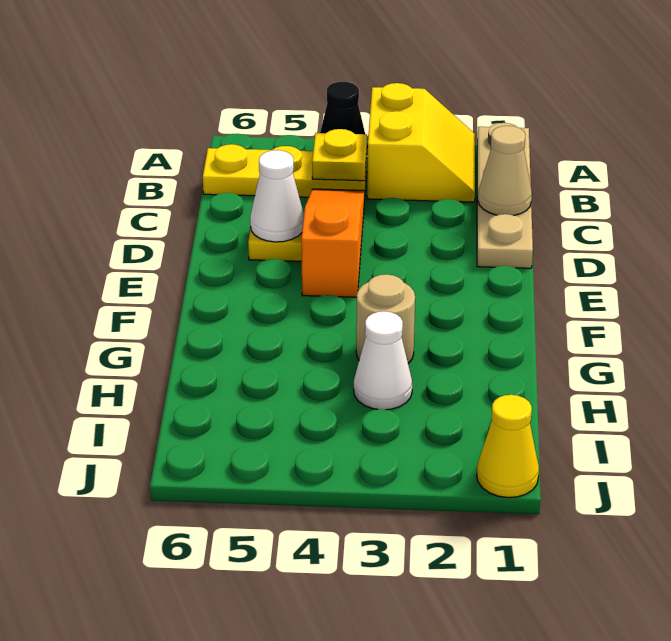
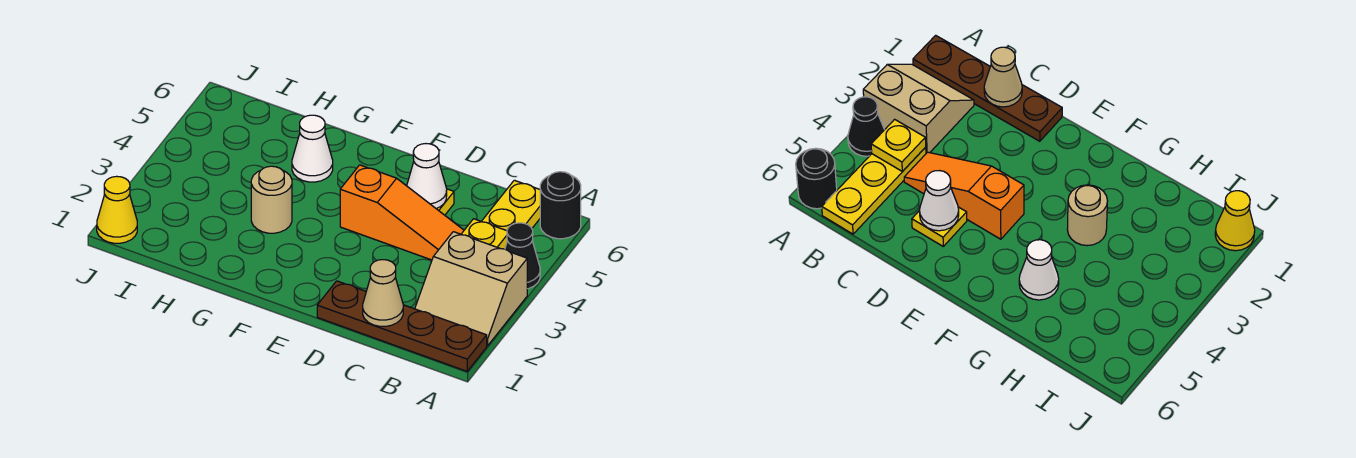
tan plate A1:D1 level 1 -> brown plate A1:D1 level 1
yellow slope A2:B3 level 1 top 3 -> tan slope A2:B3 level 1 top 3
none -> black round brick A6 level 1
white cone H3 level 1 -> white cone G5 level 1

